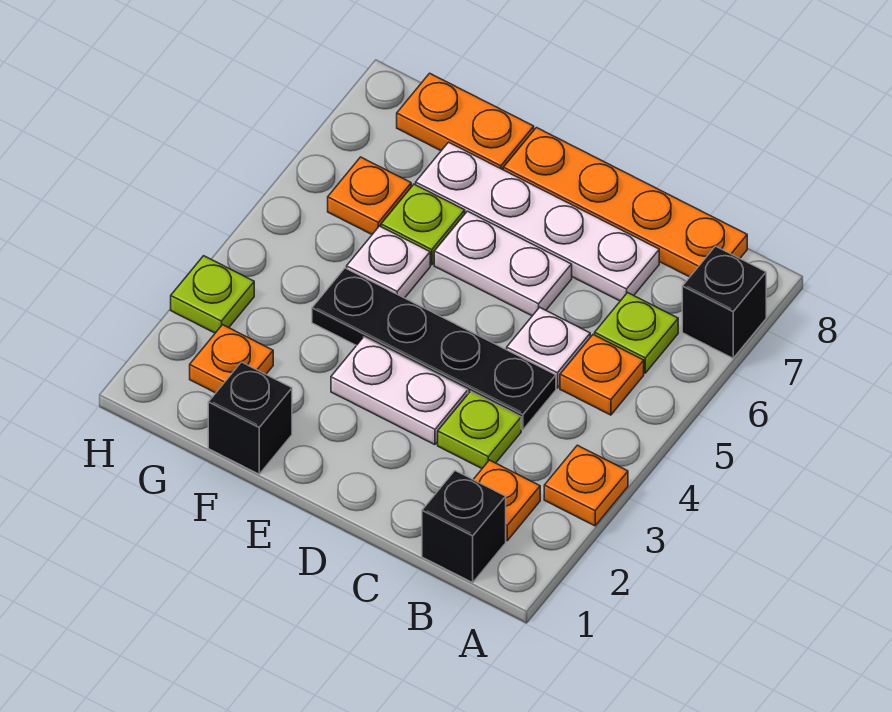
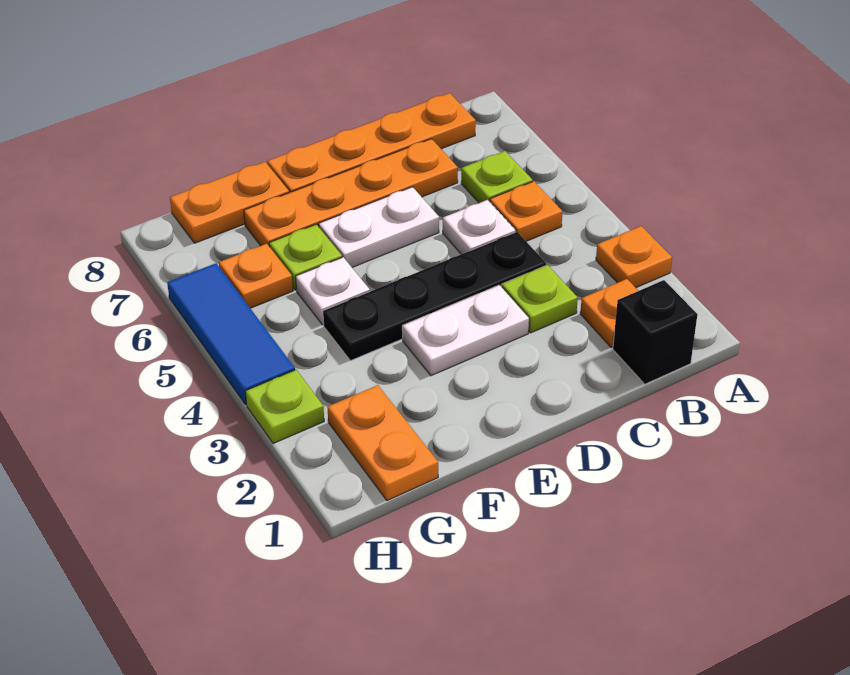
black brick A7 level 1 -> none
white plate C7:F7 level 1 -> orange plate C7:F7 level 1
black brick F1 level 1 -> none
orange plate G2 level 1 -> orange plate G1:G2 level 1
none -> blue tile H4:H6 level 1

